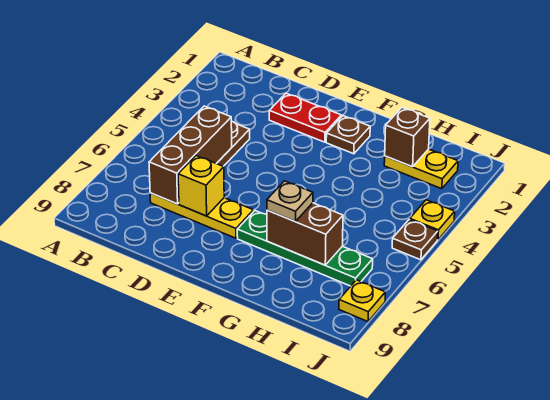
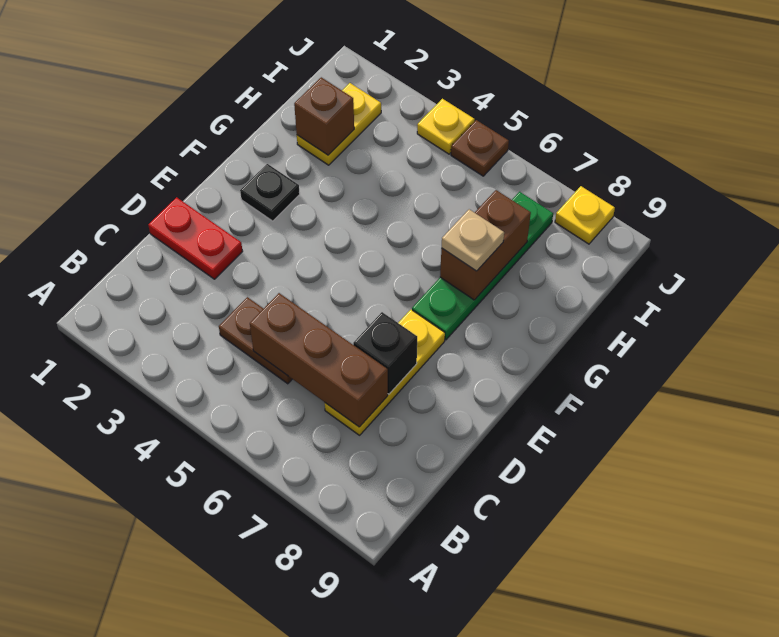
red plate D2:E2 level 1 -> red plate D1:D2 level 1
yellow brick D7 level 2 -> black brick D7 level 2
brown plate F2 level 1 -> black plate F2 level 1

